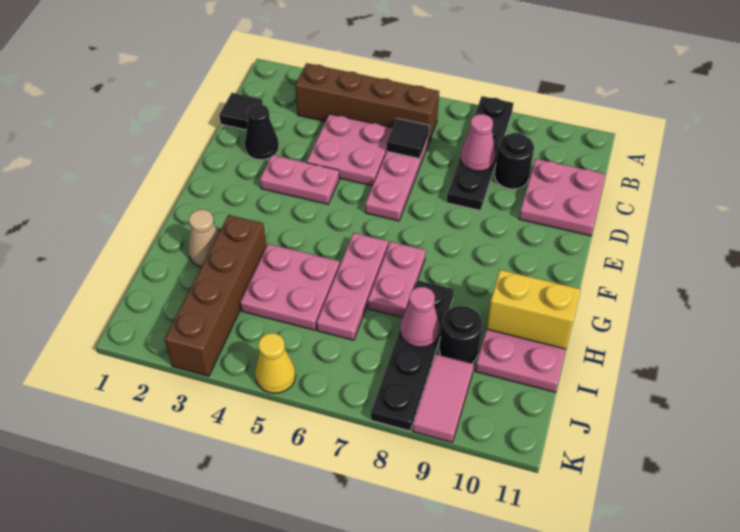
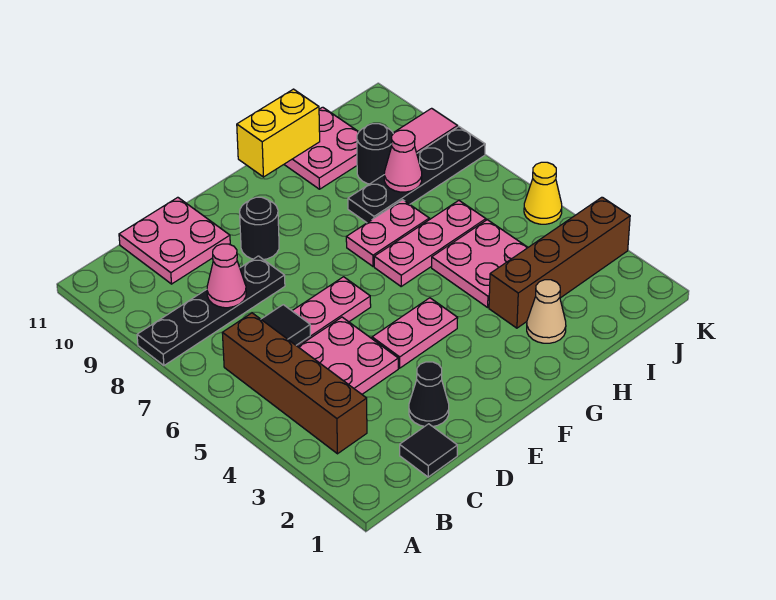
black round brick C9 level 1 -> black round brick E9 level 1
pink plate E3:E4 level 1 -> pink plate E4:F4 level 1
yellow brick H10:H11 level 2 -> yellow brick G11:H11 level 2

